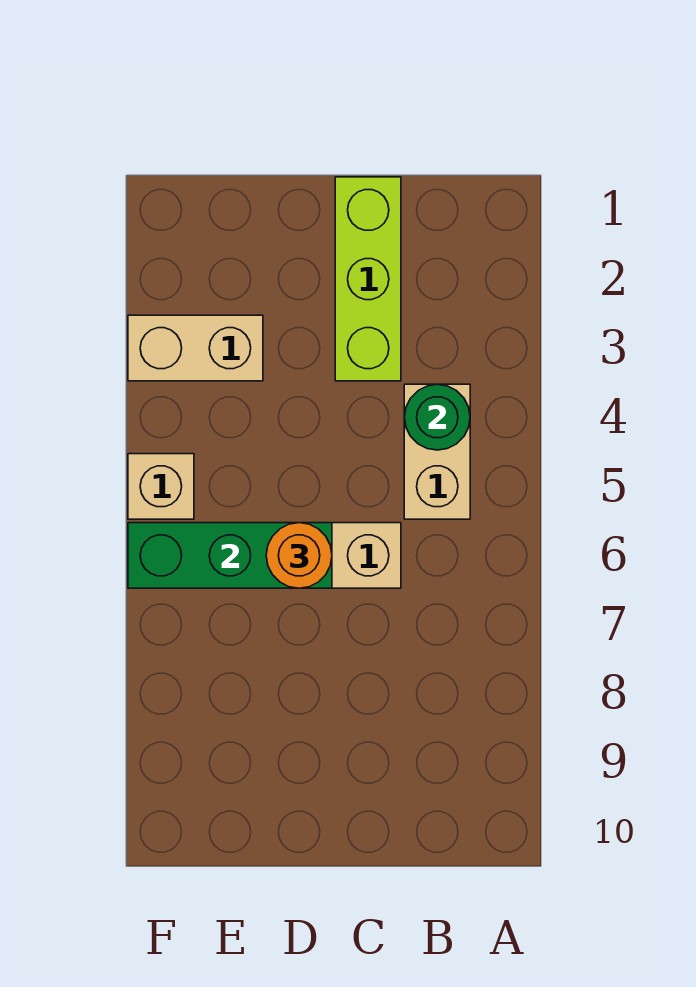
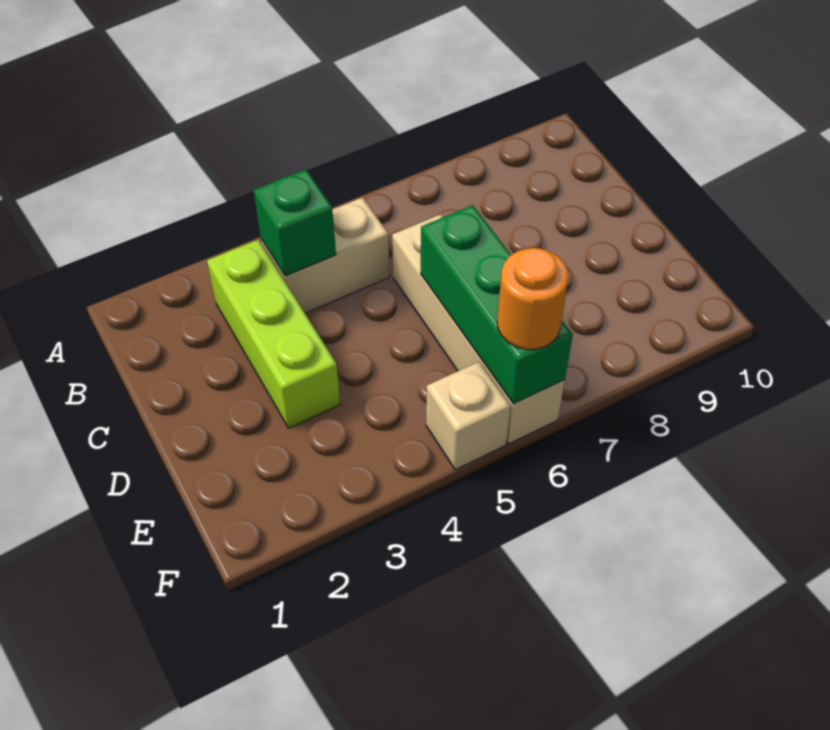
green round brick B4 level 2 -> green brick B4 level 2
lime brick C1:C3 level 1 -> lime brick B3:D3 level 1
orange round brick D6 level 3 -> orange round brick F6 level 3
tan brick E3:F3 level 1 -> none

